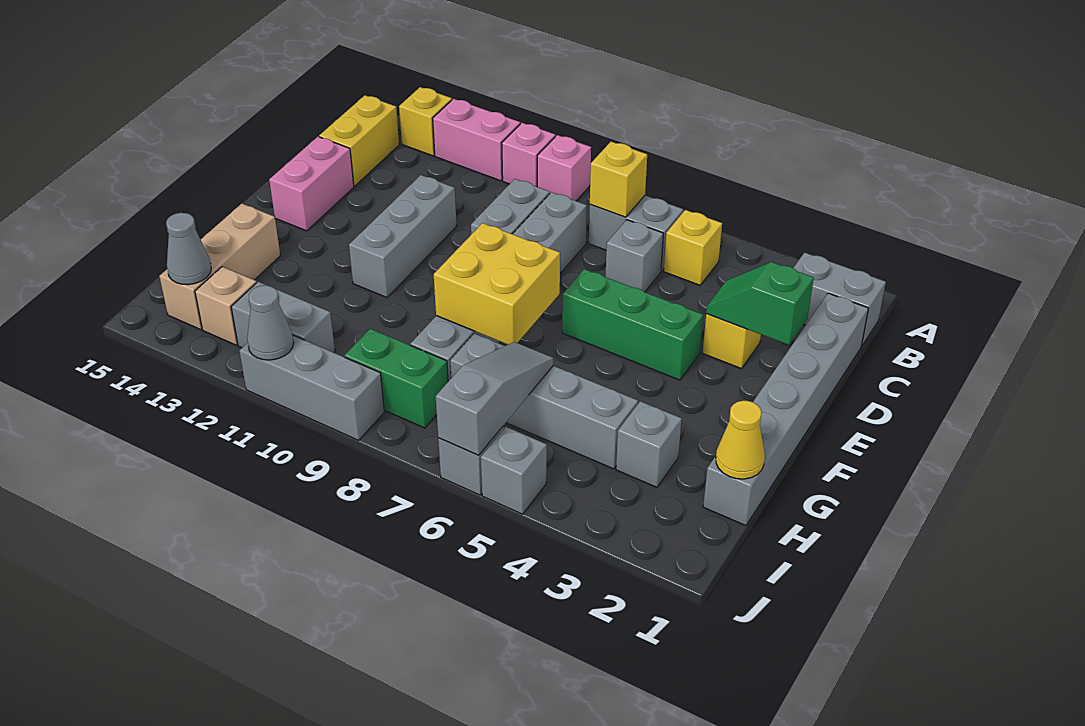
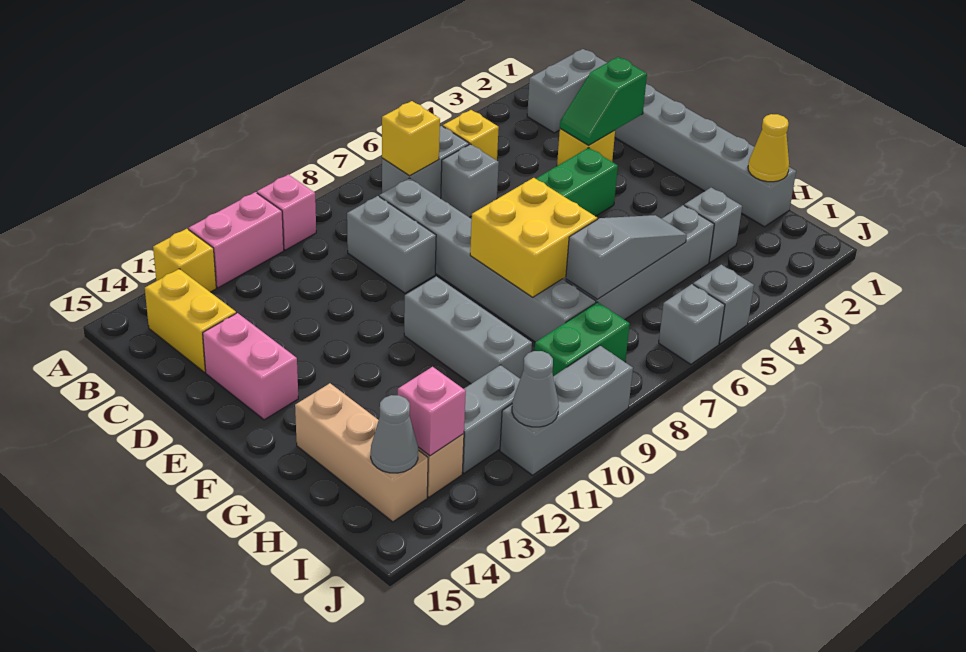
pink brick A9 level 1 -> pink brick I13 level 2
grey brick D11:F11 level 1 -> grey brick F10:H10 level 1
grey slope H6:J6 level 2 top J -> grey slope H5:H7 level 2 top 7

